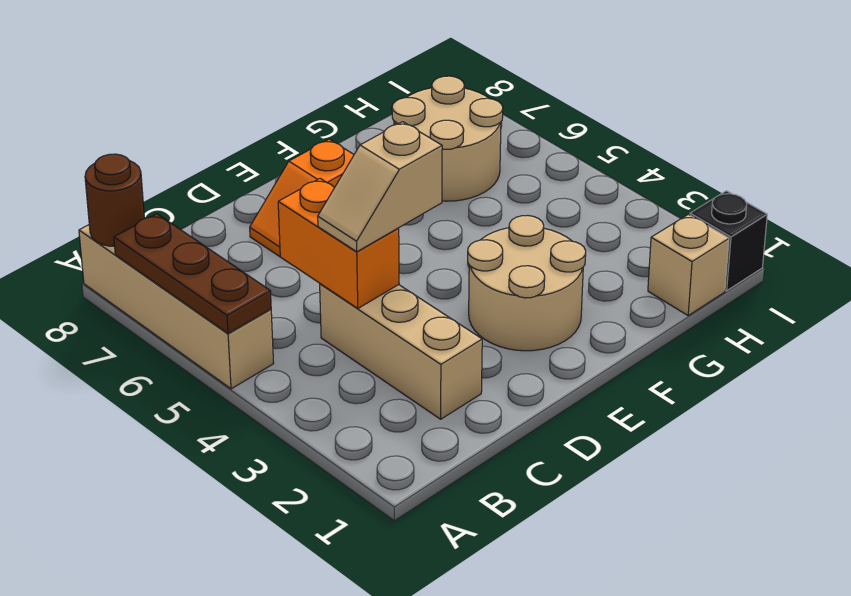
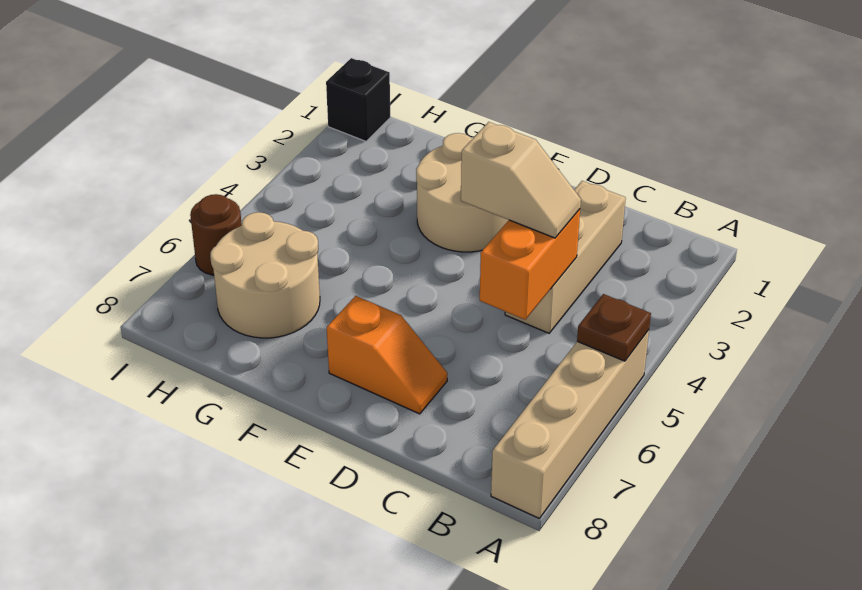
brown plate A5:A7 level 2 -> brown plate A5 level 2
brown round brick A8 level 2 -> brown round brick I6 level 1
tan brick H1 level 1 -> none

